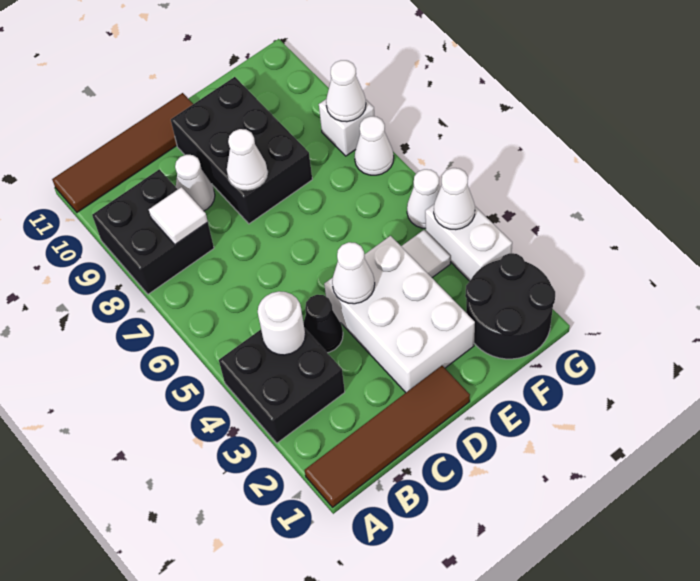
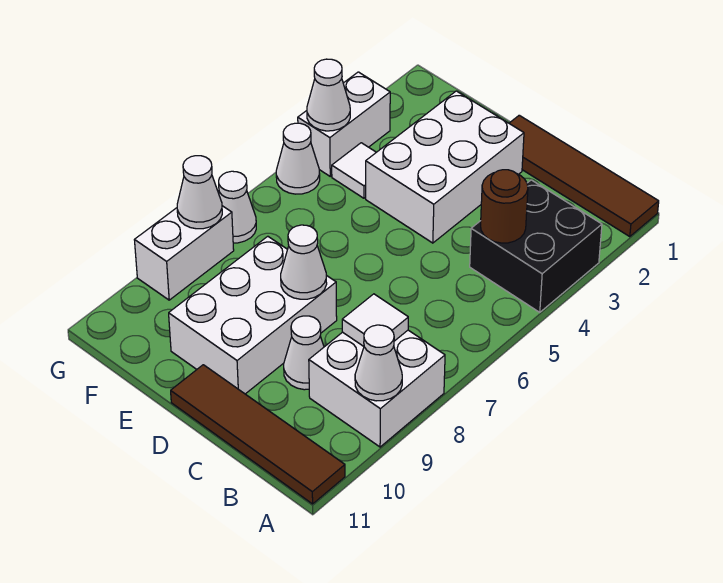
black brick A8:B9 level 1 -> white brick A8:B9 level 1
white round brick B4 level 2 -> brown round brick B4 level 2
black cone C4 level 1 -> none
white cone D4 level 2 -> white cone A9 level 2
black brick D8:E10 level 1 -> white brick D8:E10 level 1
black round brick F1:G2 level 1 -> none
white brick G8 level 1 -> white brick G8:G9 level 1

